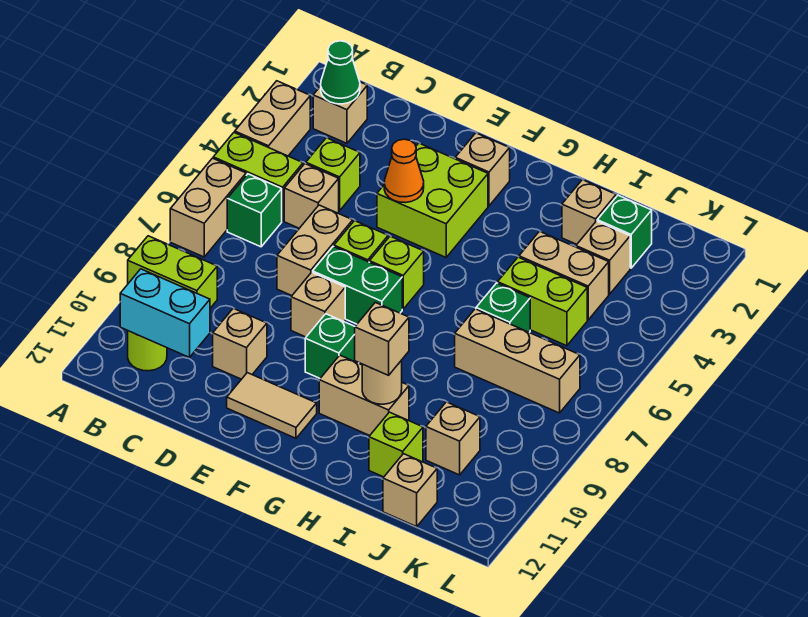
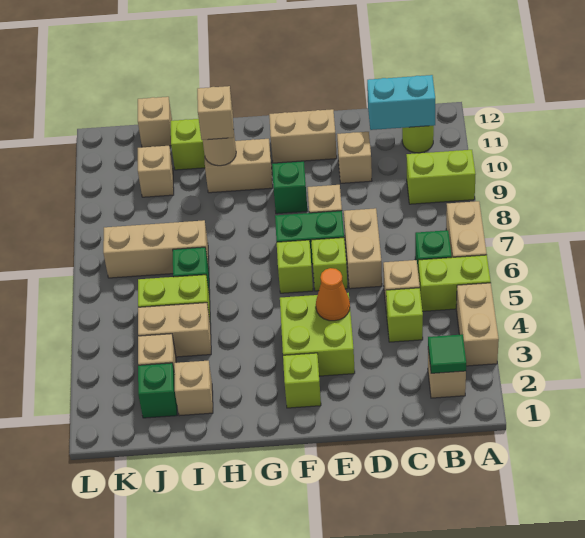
green cone B2 level 2 -> green tile B2 level 2
tan tile E11:F11 level 1 -> tan brick E11:F11 level 1
tan brick F2 level 1 -> lime brick F2 level 1

